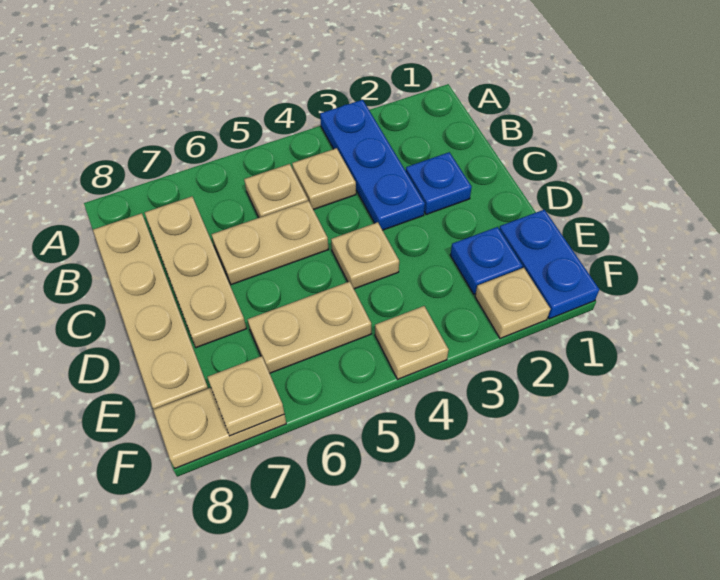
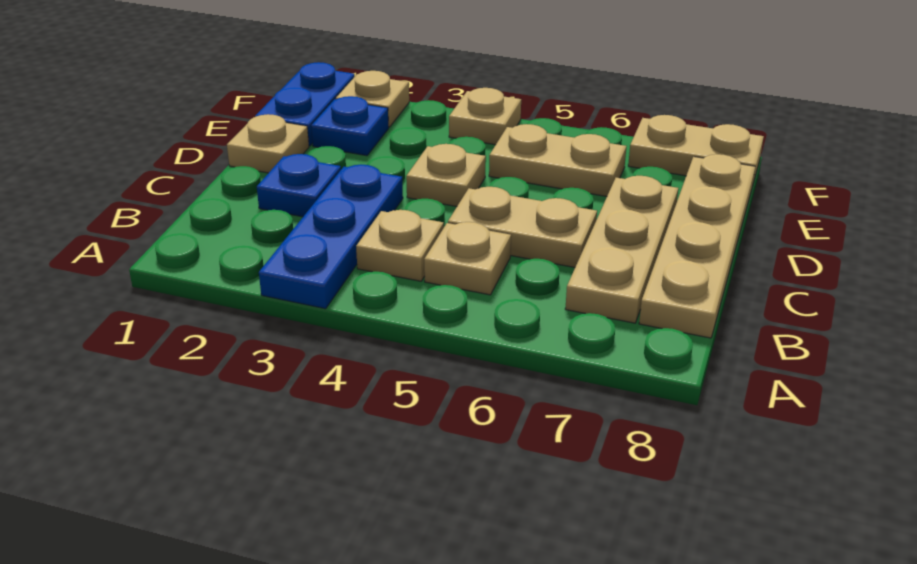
tan plate F7 level 2 -> tan plate D1 level 1

